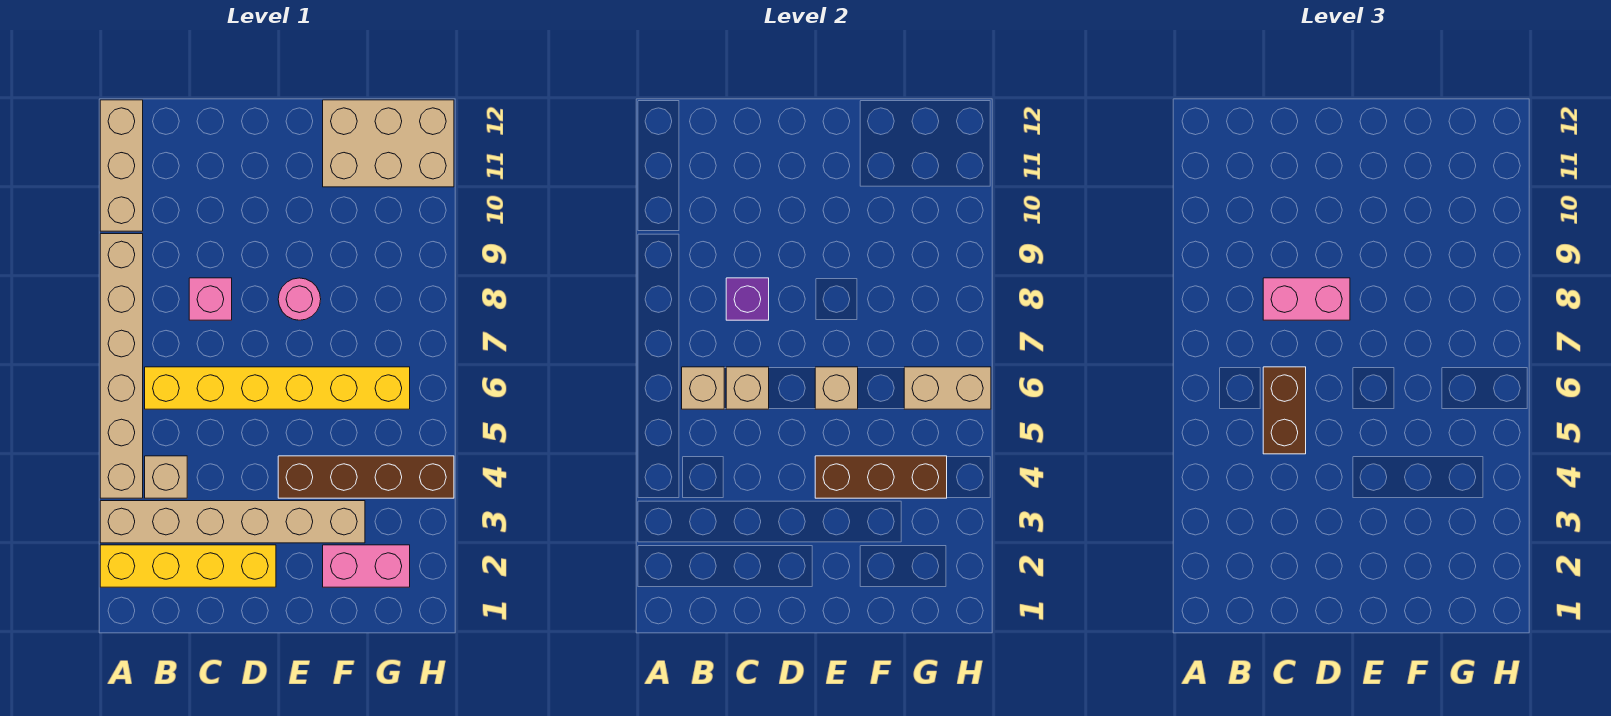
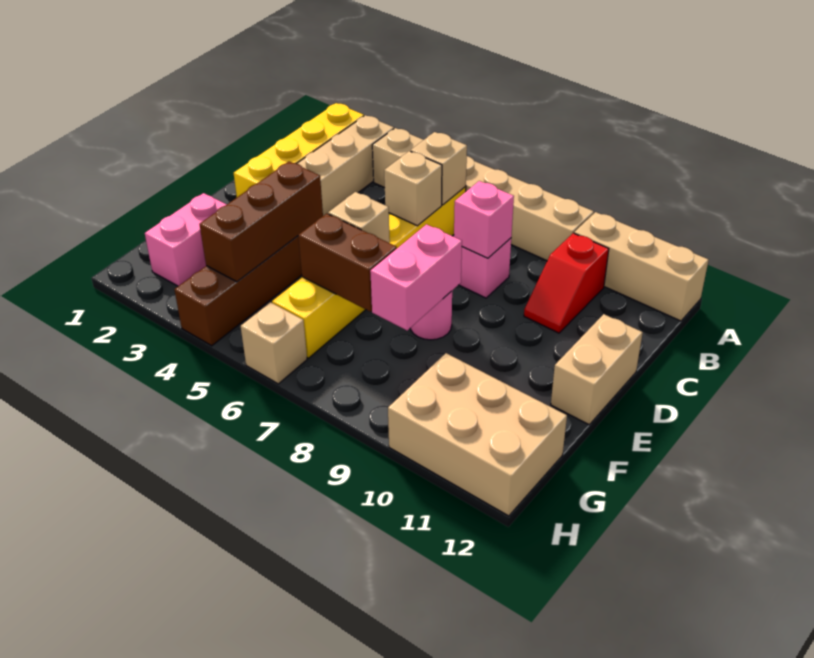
tan brick B4 level 1 -> tan brick H6 level 1
none -> red slope B10:C10 level 1 top B
brown brick C5:C6 level 3 -> brown brick F6:F7 level 2
purple brick C8 level 2 -> pink brick C8 level 2
pink brick C8:D8 level 3 -> pink brick E8:F8 level 2
tan brick F11:H12 level 1 -> tan brick G10:H12 level 1
tan brick G6:H6 level 2 -> tan brick D12:E12 level 1

